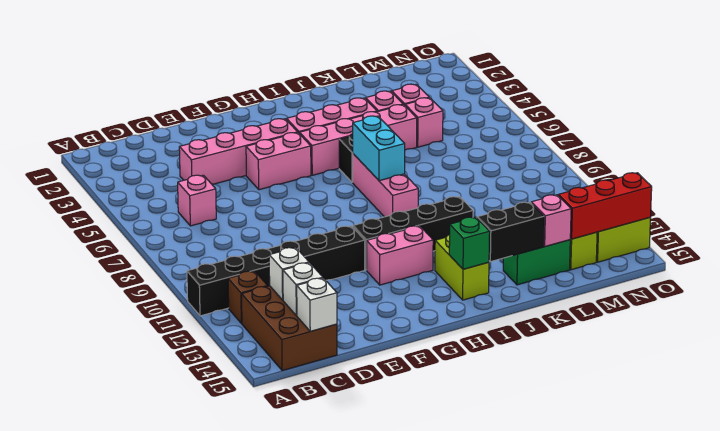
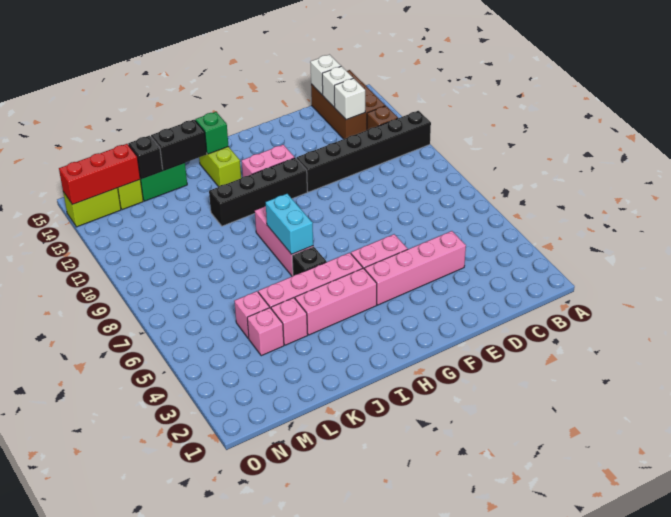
pink brick C6 level 1 -> none
pink brick L14 level 2 -> black brick L14 level 2

